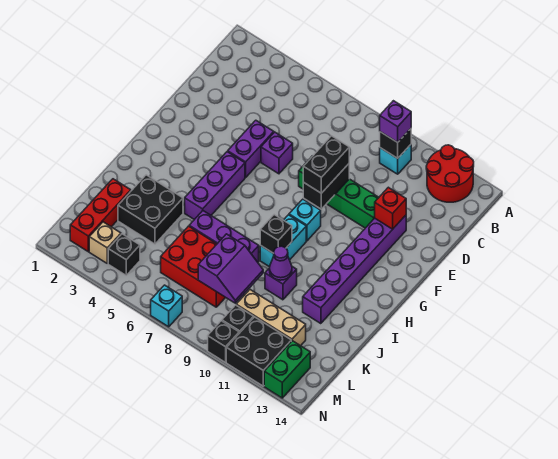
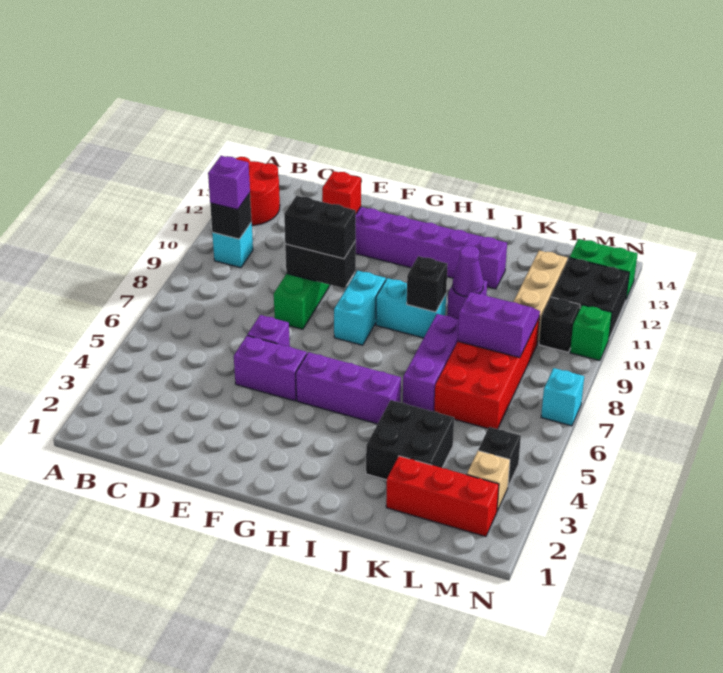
cyan brick G9 level 1 -> cyan brick G8:G9 level 1
red brick K6:L8 level 1 -> red brick K6:L9 level 1
black brick N10 level 1 -> green brick N10 level 1

